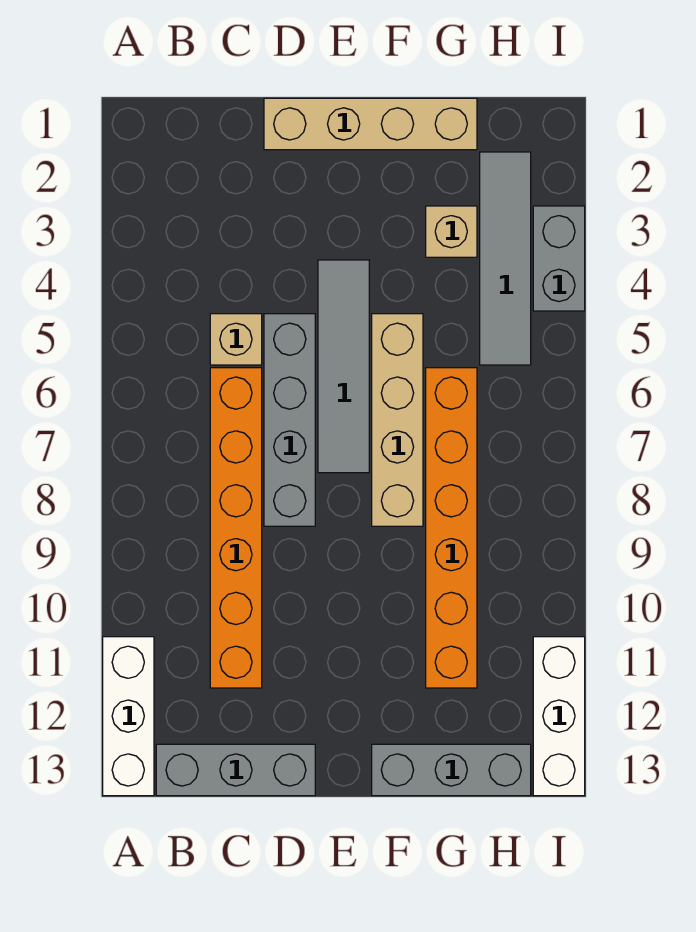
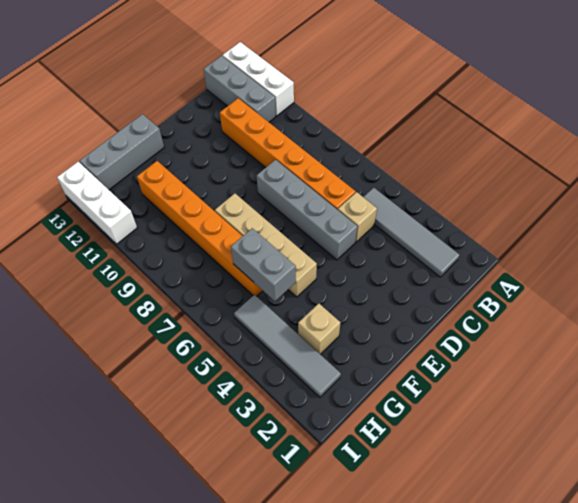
grey brick B13:D13 level 1 -> grey brick B11:B13 level 1
tan brick D1:G1 level 1 -> none
grey tile E4:E7 level 1 -> grey tile B2:B5 level 1
grey brick I3:I4 level 1 -> grey brick G5:G6 level 2

